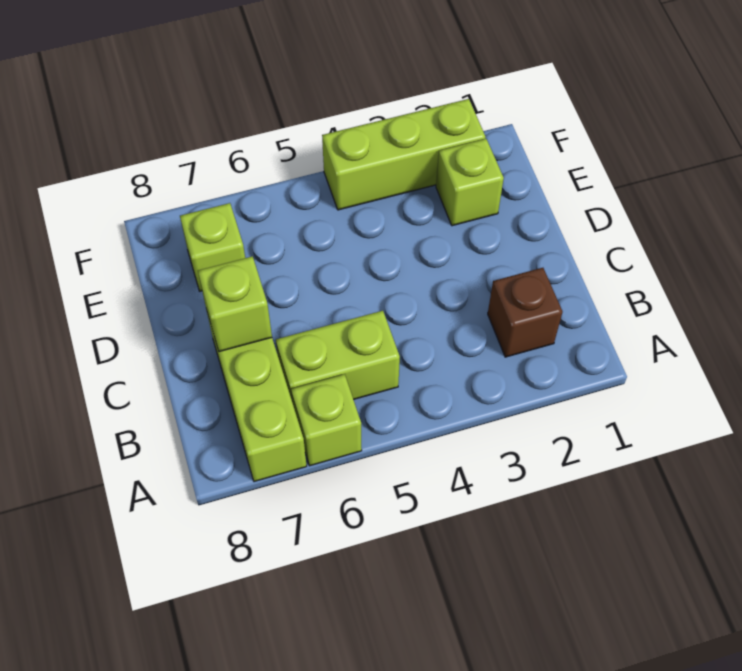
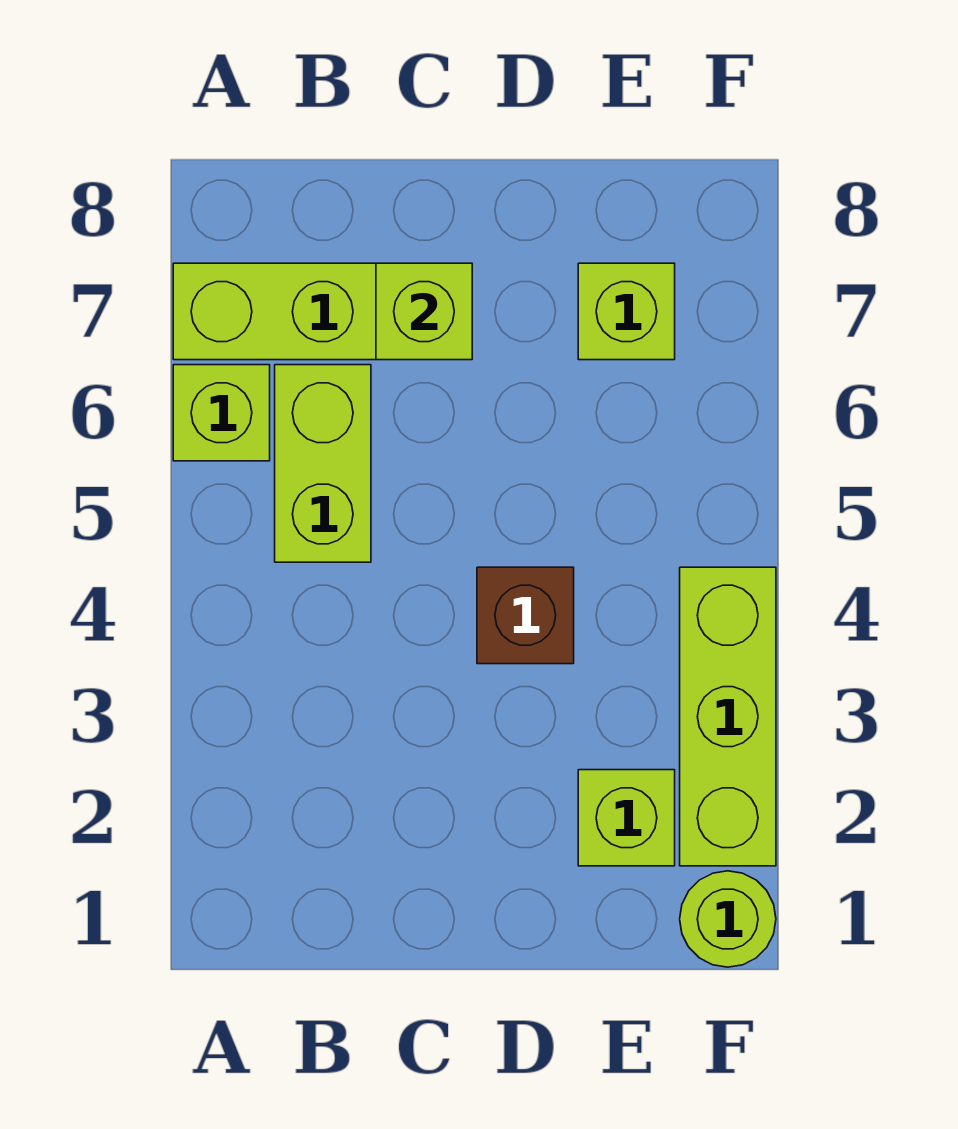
brown brick B2 level 1 -> brown brick D4 level 1
none -> lime round brick F1 level 1

